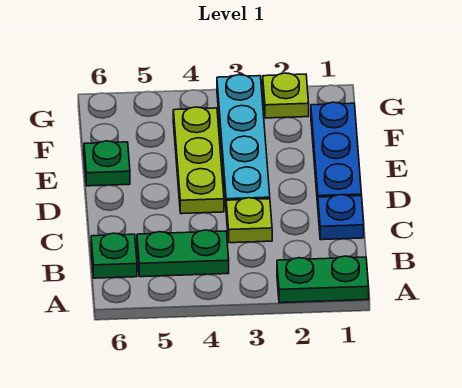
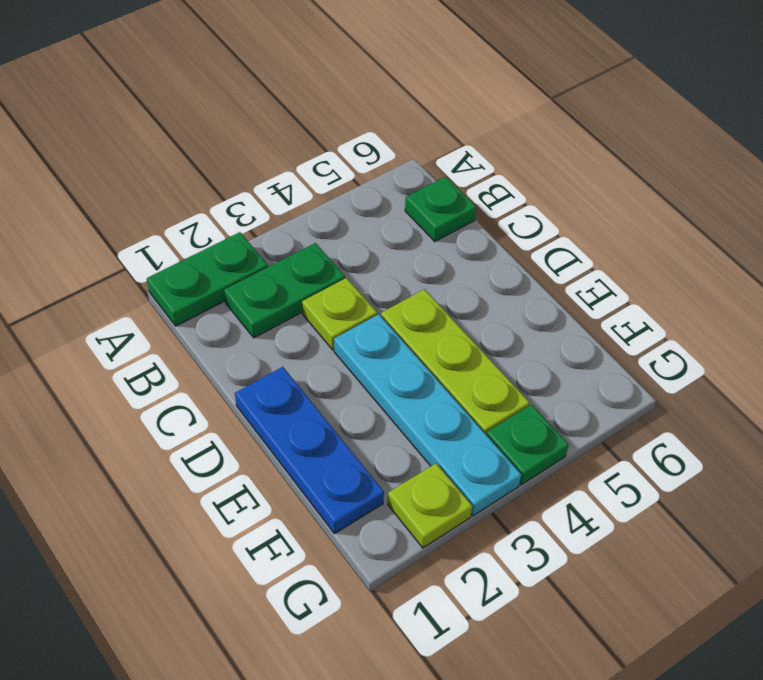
green plate B4:B5 level 1 -> green plate B2:B3 level 1
blue plate C1 level 1 -> none
green plate E6 level 1 -> green plate G4 level 1

